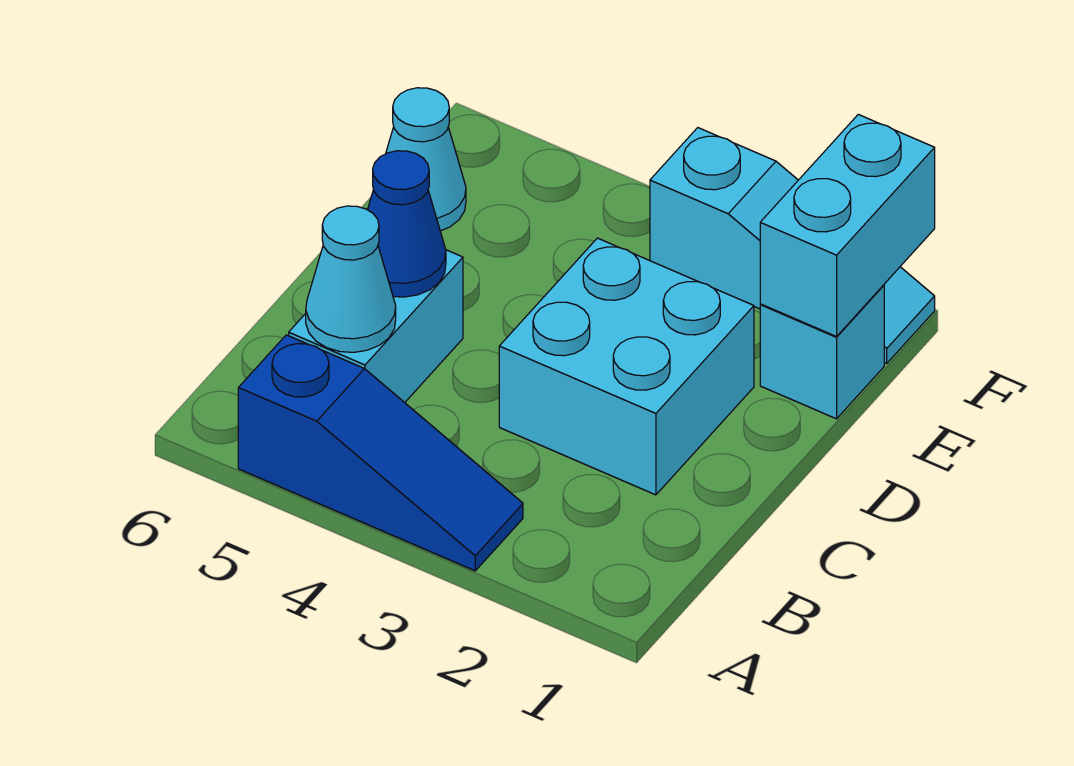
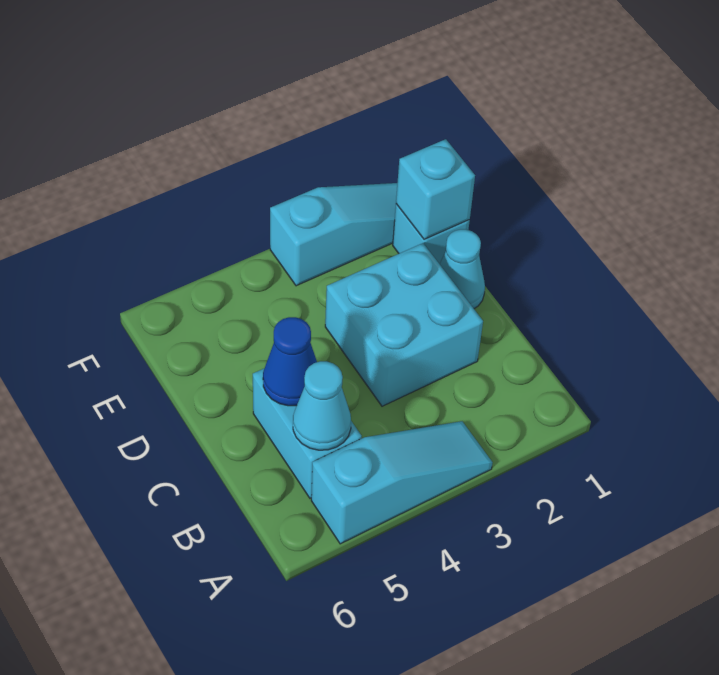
blue slope A3:A5 level 1 top 5 -> cyan slope A3:A5 level 1 top 5
cyan brick E1:F1 level 2 -> cyan brick E1 level 2
cyan cone E6 level 1 -> cyan cone D1 level 1

